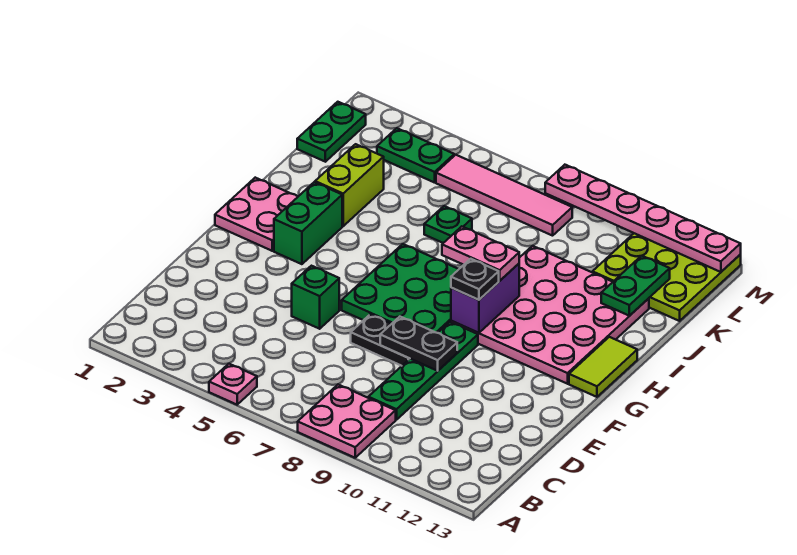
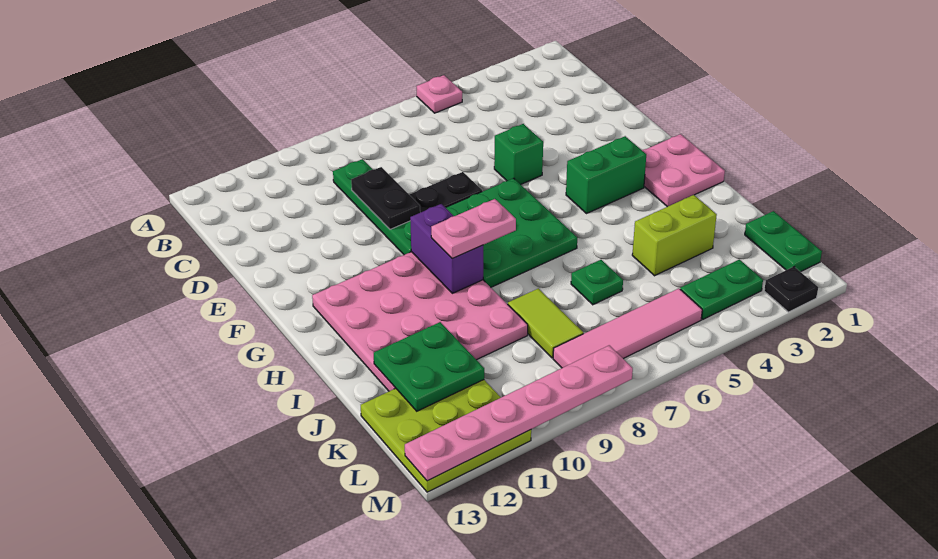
pink plate A8:B9 level 1 -> none
black plate E8:E9 level 2 -> black plate D9:E9 level 2
green brick G3:H3 level 1 -> green brick G3:G4 level 1
black plate G9 level 3 -> black plate M2 level 1
lime tile G13:H13 level 1 -> lime tile J8:K8 level 1
lime brick I3:J3 level 1 -> lime brick J3:J4 level 1
green plate J12:K12 level 2 -> green plate J11:K12 level 2

